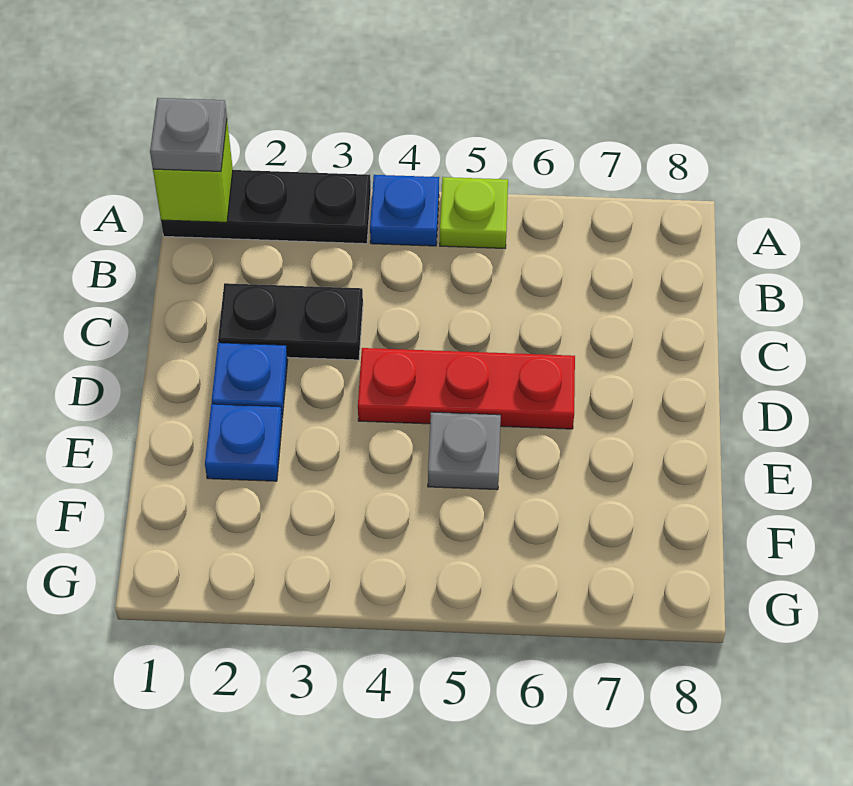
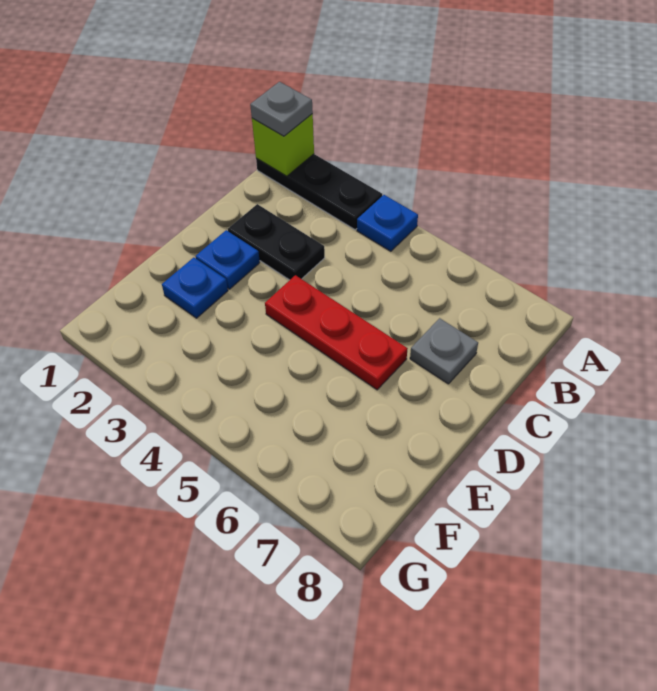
lime plate A5 level 1 -> none
grey plate E5 level 1 -> grey plate C7 level 1

